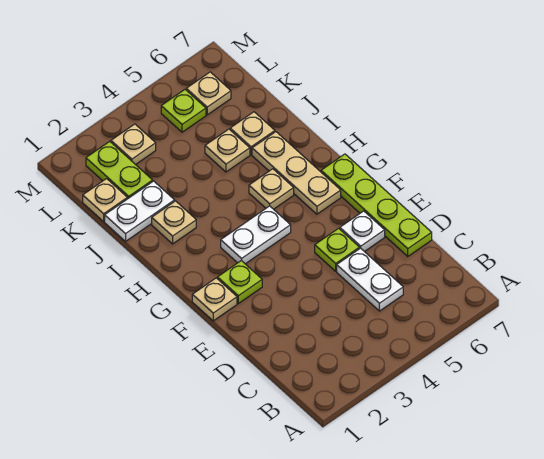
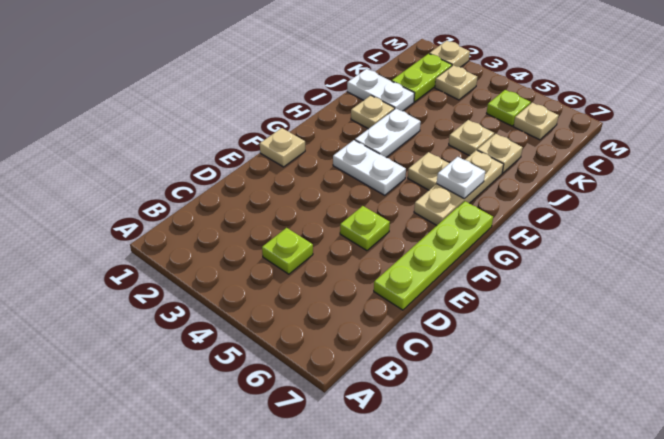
white plate C5:D5 level 1 -> white plate H3:I3 level 1
white plate E6 level 1 -> white plate H6 level 2
lime plate F2 level 1 -> lime plate C4 level 1
tan plate K1 level 1 -> tan plate M2 level 1

